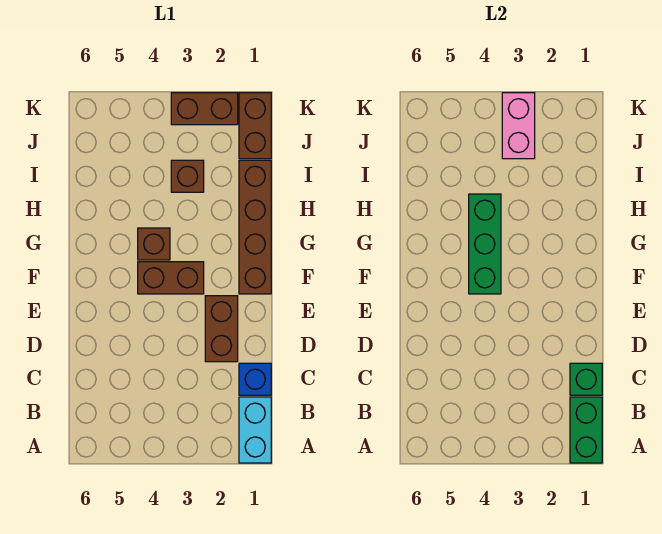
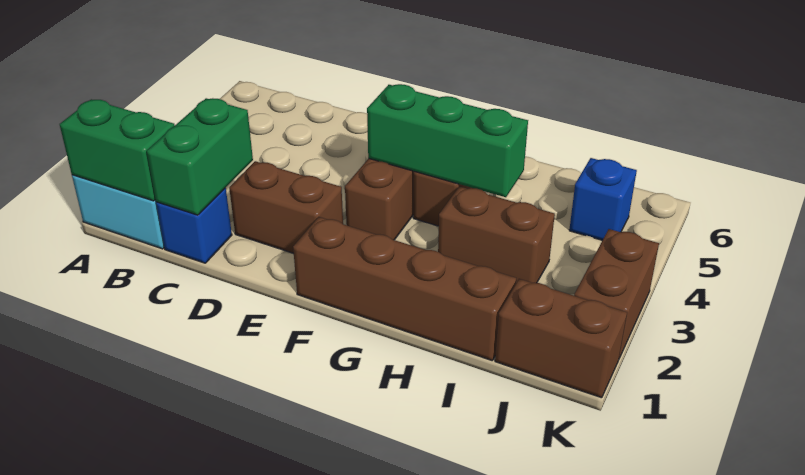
green brick C1 level 2 -> green brick C1:C2 level 2
brown brick I3 level 1 -> brown brick H3:I3 level 1
pink brick J3:K3 level 2 -> none
none -> blue brick J5 level 1

